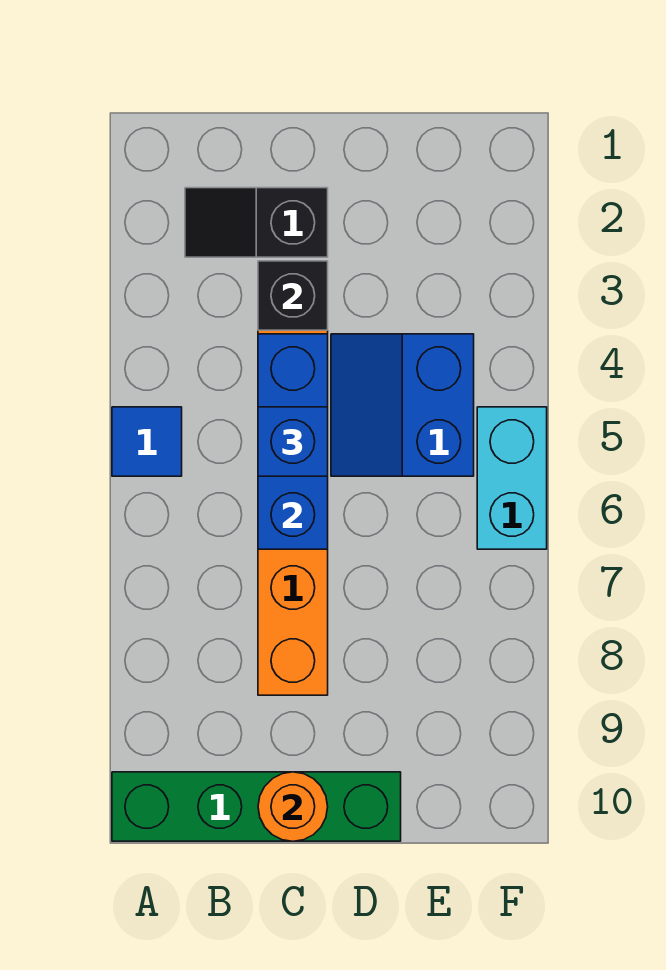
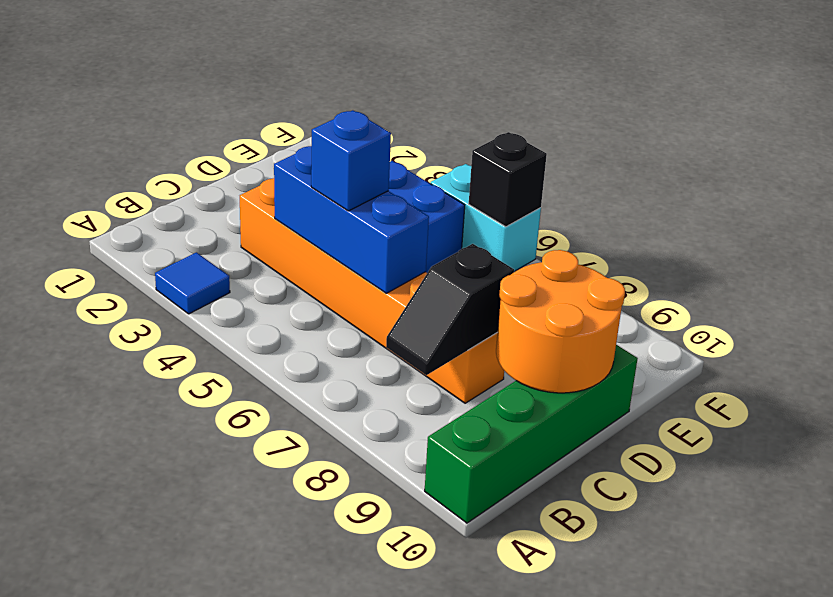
blue tile A5 level 1 -> blue tile A3 level 1
black slope B2:C2 level 1 top C -> black slope B8:C8 level 2 top C
black brick C3 level 2 -> black brick F6 level 2
orange round brick C10 level 2 -> orange round brick C9:D10 level 2

